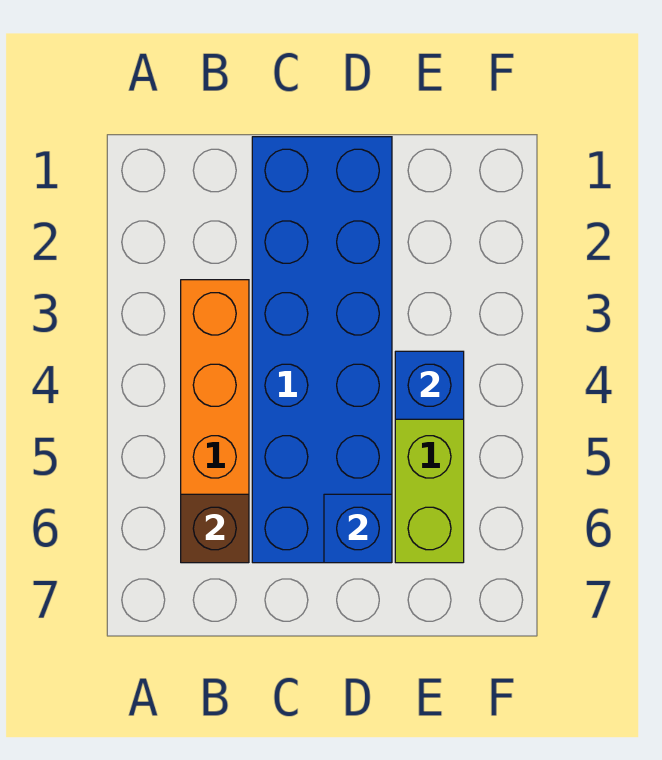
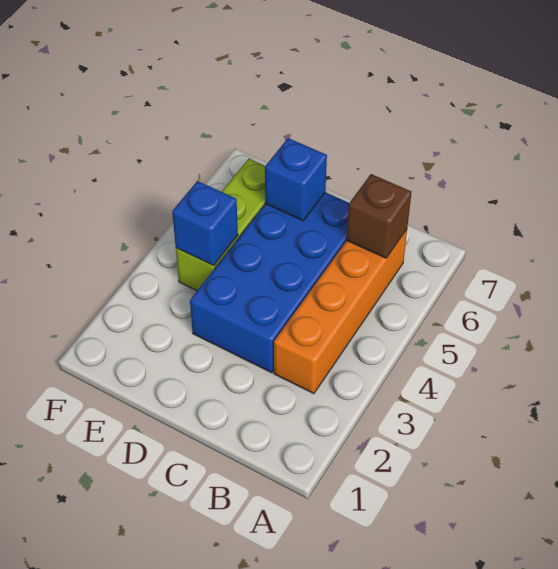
blue brick C1:D6 level 1 -> blue brick C3:D6 level 1

